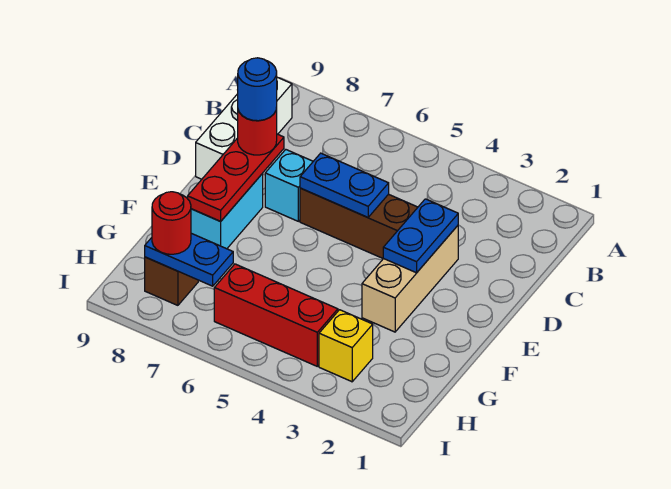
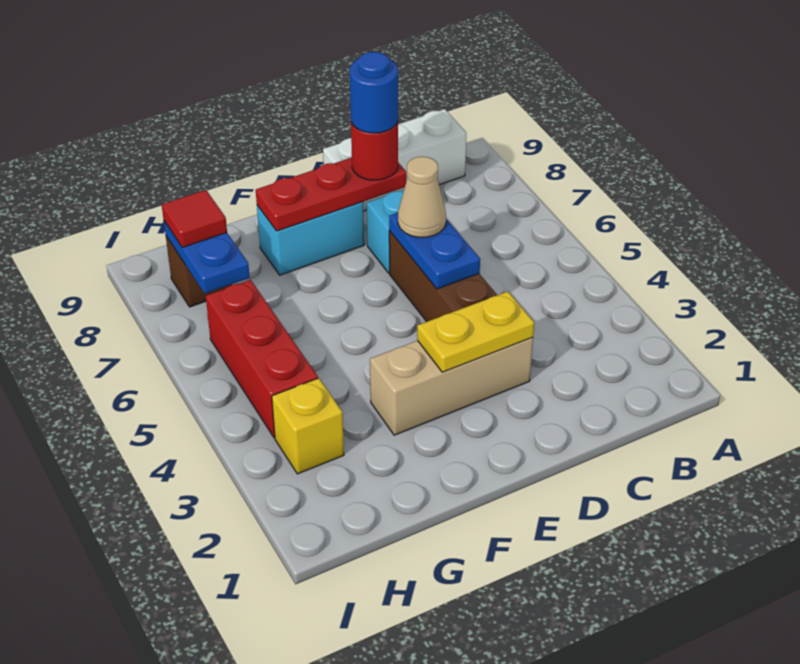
blue plate D3:E3 level 2 -> yellow plate D3:E3 level 2
none -> tan cone D6 level 3
red round brick H8 level 3 -> red tile H8 level 3

